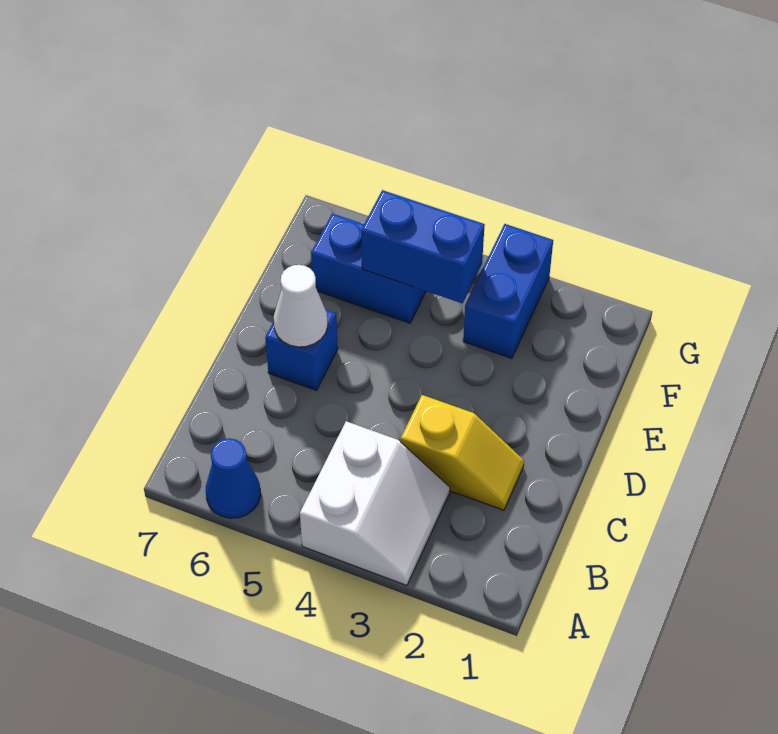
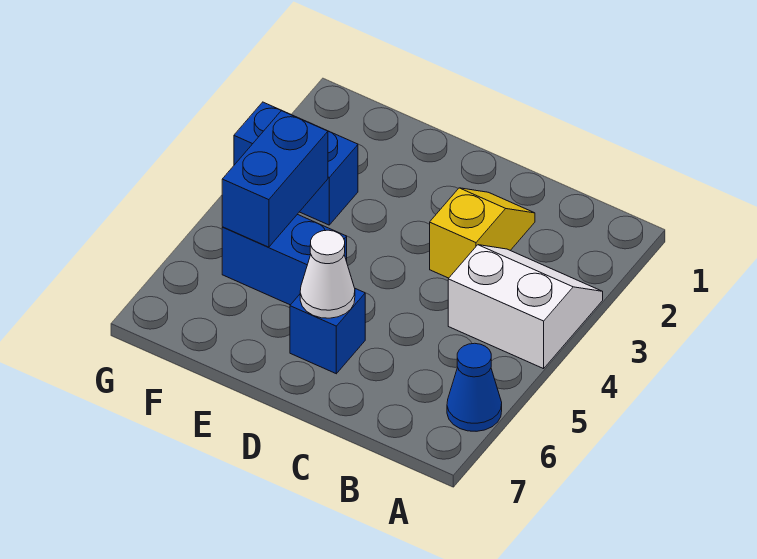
blue brick F5:F6 level 1 -> blue brick E5:F5 level 1

